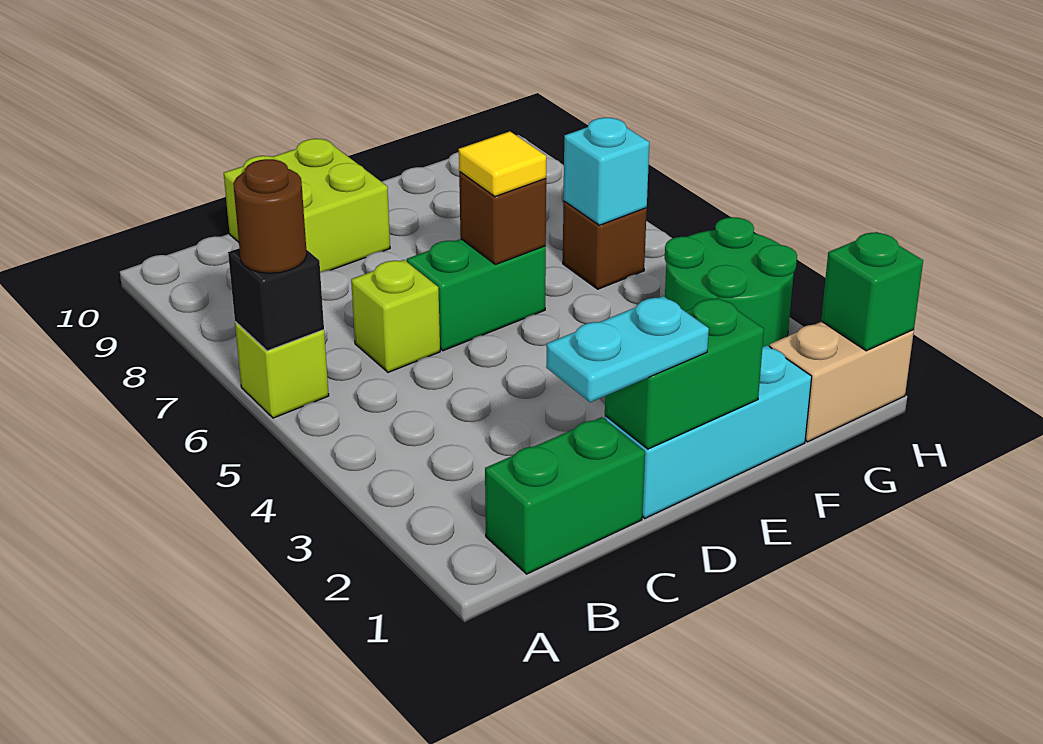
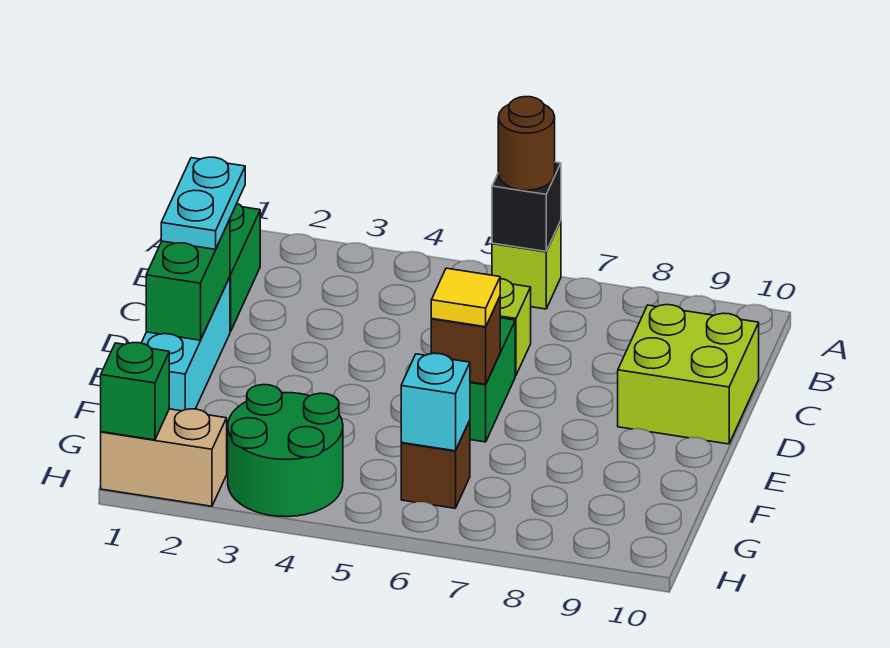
tan brick G1:H1 level 1 -> tan brick H1:H2 level 1

